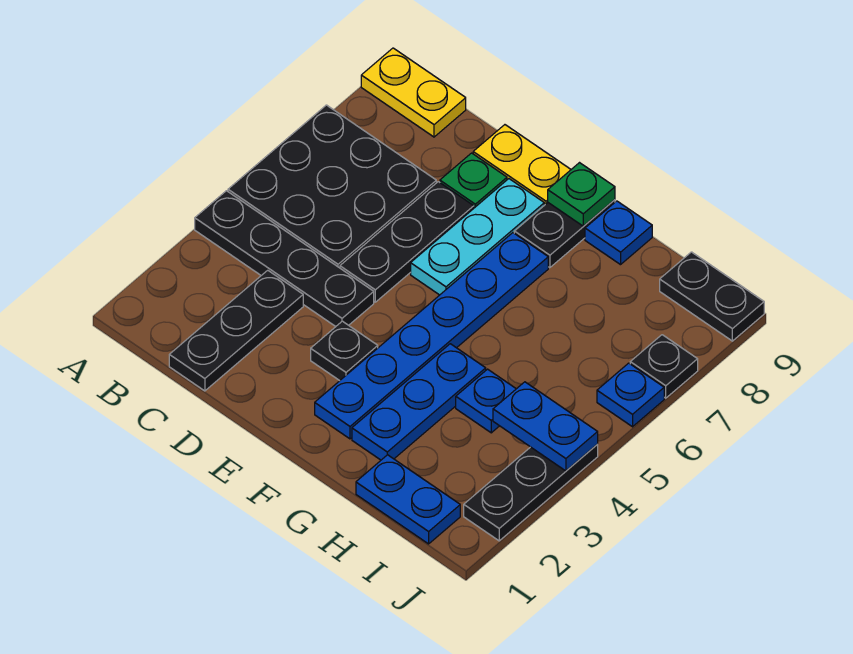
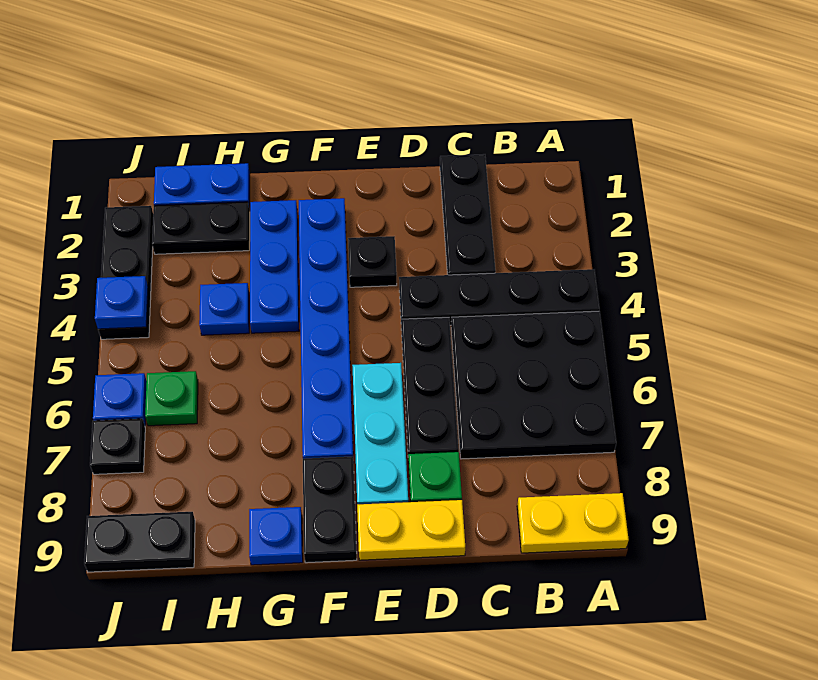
green plate F9 level 2 -> green plate I6 level 1
none -> black plate H2:I2 level 1
blue plate I4:J4 level 2 -> blue plate J4 level 2

